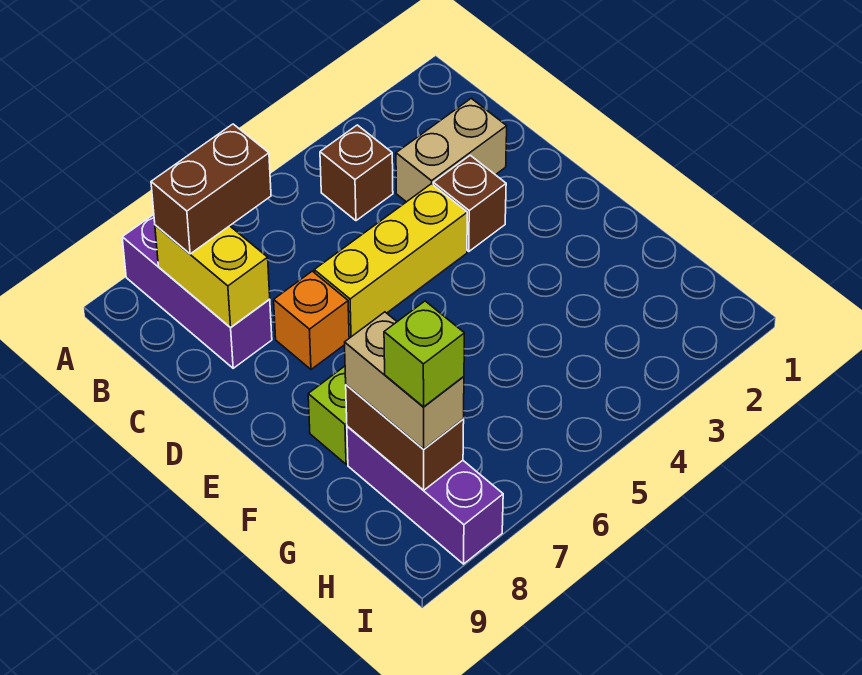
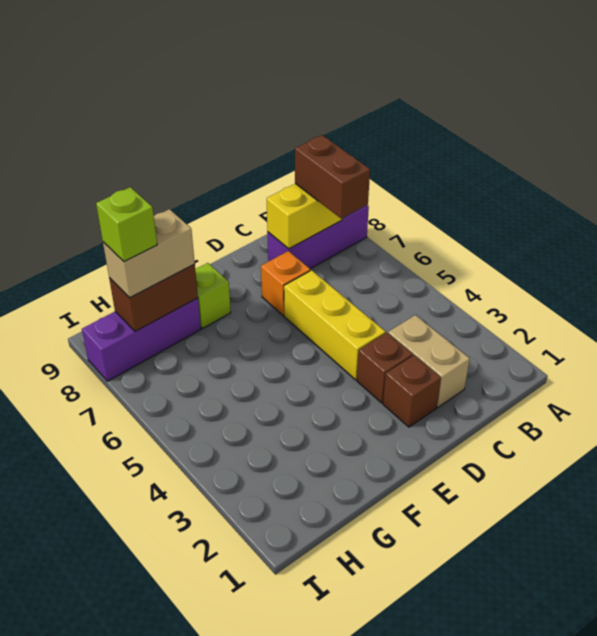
brown brick B4 level 1 -> brown brick D2 level 1

